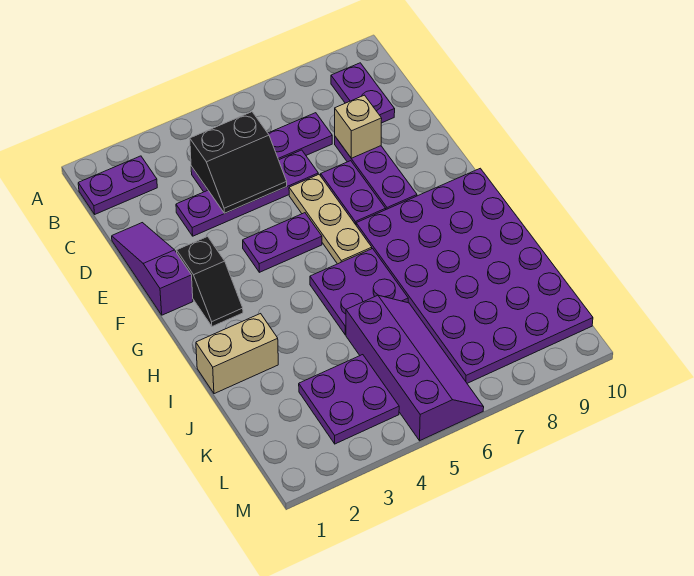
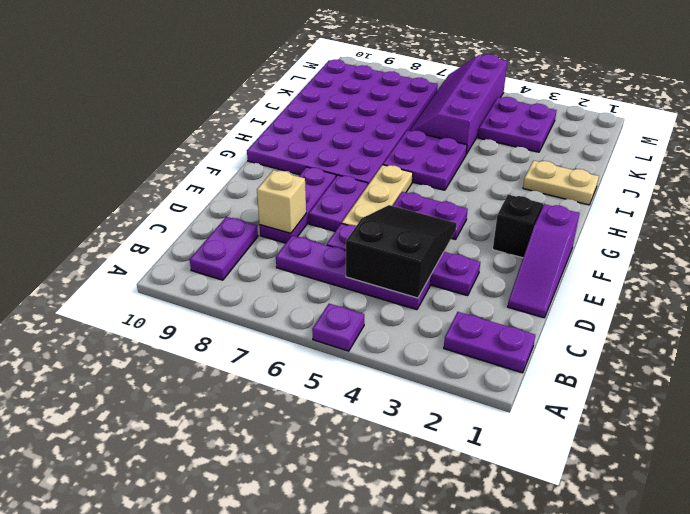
none -> purple plate A5 level 1
black slope C4:D5 level 2 top C -> black slope C4:E5 level 2 top C
tan brick I1:I2 level 1 -> tan plate I1:I2 level 1

